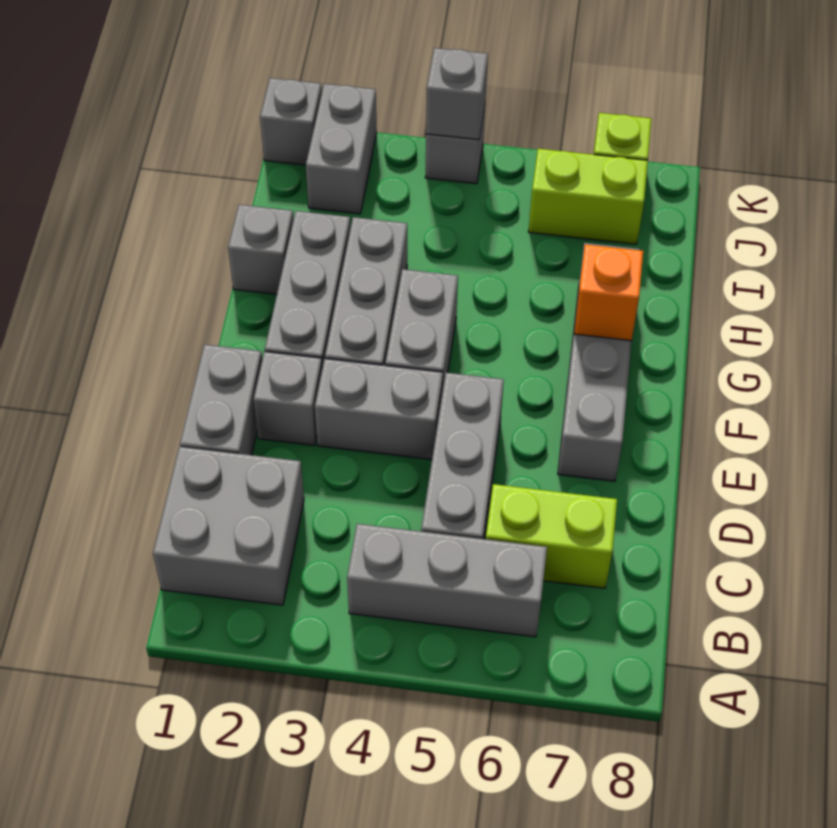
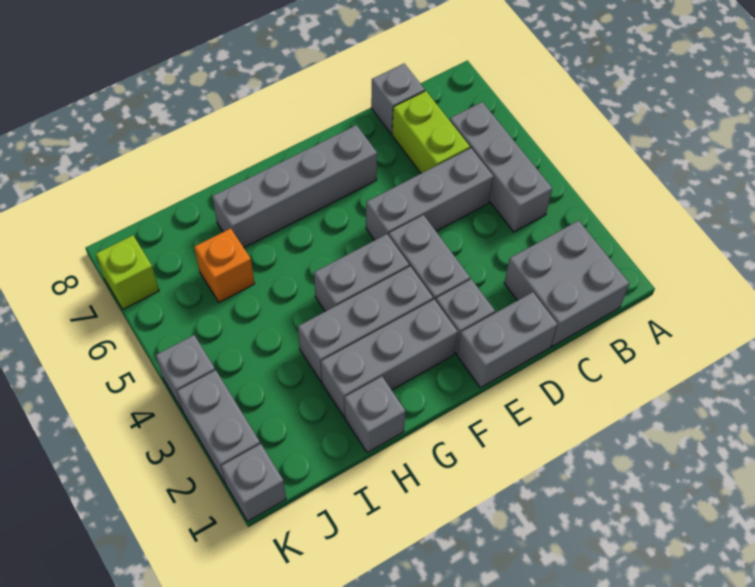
orange brick G7 level 2 -> orange brick I6 level 1
grey brick J2:K2 level 1 -> grey brick K2:K3 level 1
lime brick J6:J7 level 1 -> none
grey brick K4 level 2 -> grey brick C8 level 1

